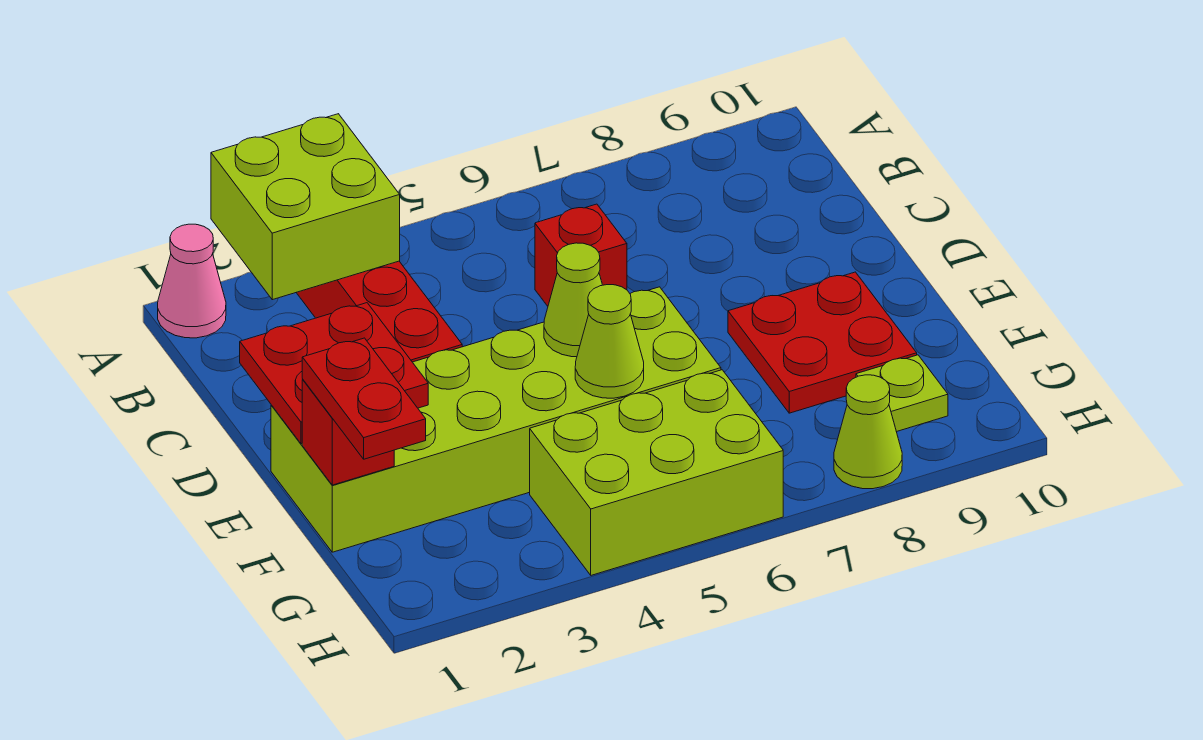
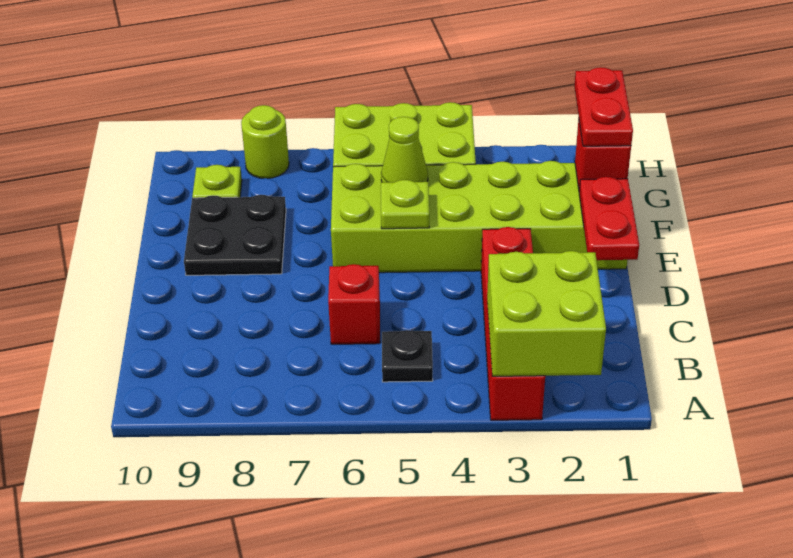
pink cone A1 level 1 -> none
none -> black plate B5 level 1
red plate D1:E2 level 2 -> red plate D1:E1 level 2
lime cone E5 level 2 -> lime plate E5 level 2
red plate E8:F9 level 1 -> black plate E8:F9 level 1
lime cone H8 level 1 -> lime round brick H8 level 1

